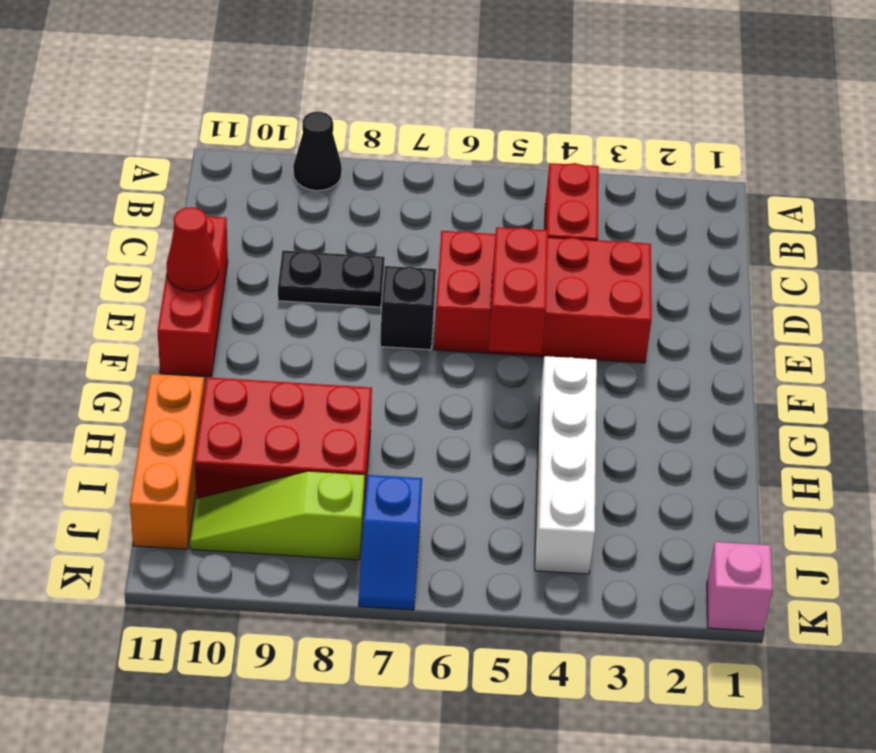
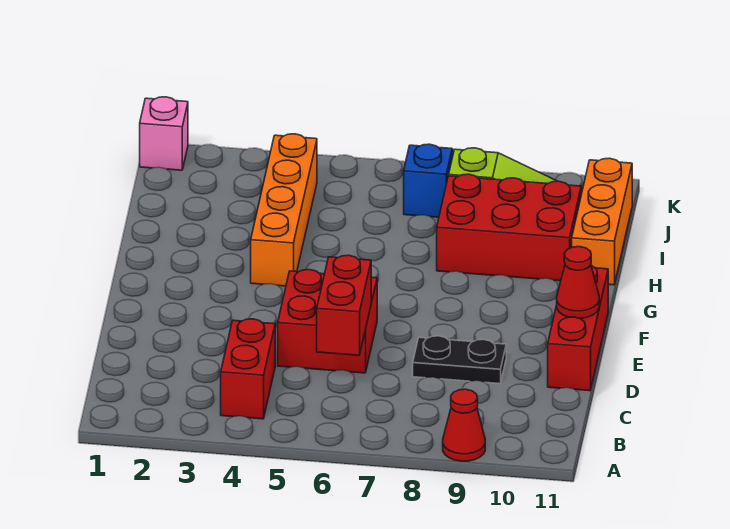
black cone A9 level 1 -> red cone A9 level 1
red brick D3:E6 level 1 -> red brick D5:E6 level 1
red brick E5:F5 level 2 -> red brick C6:D6 level 2
black brick E7 level 1 -> none
white brick G4:J4 level 1 -> orange brick G4:J4 level 1

